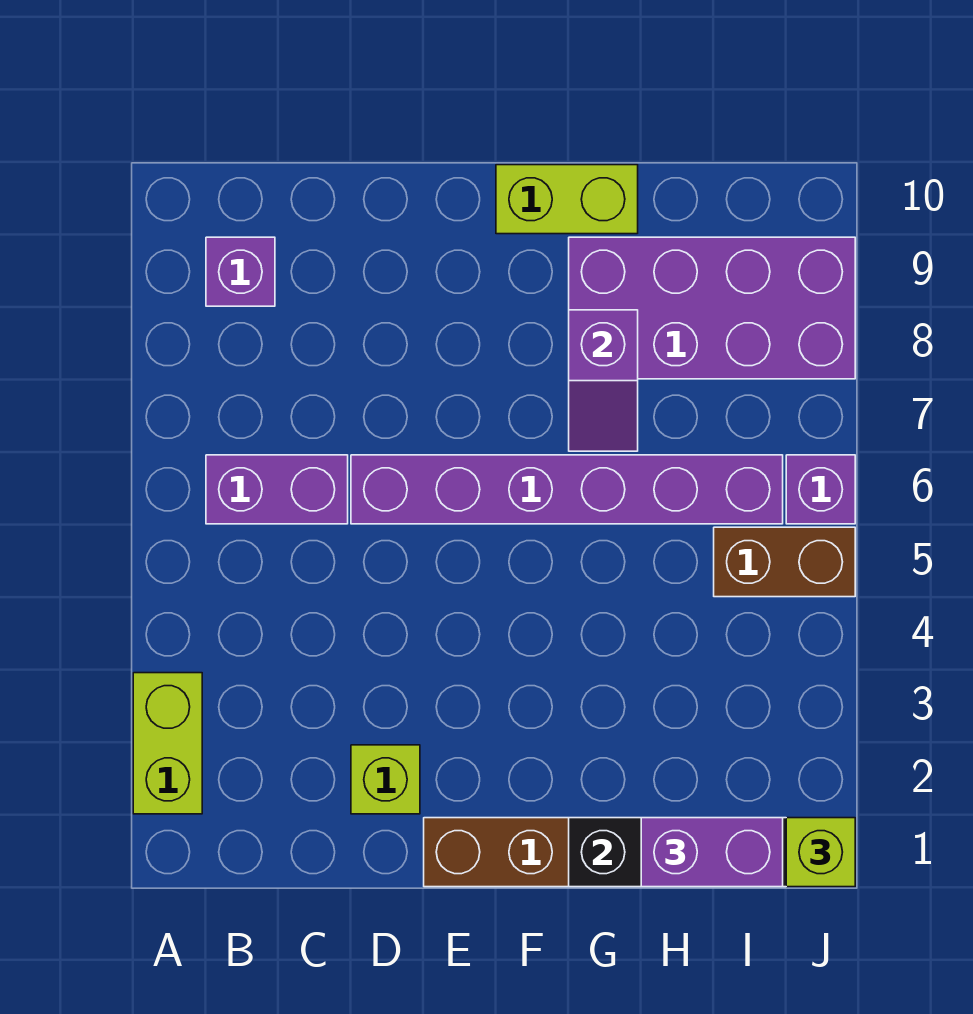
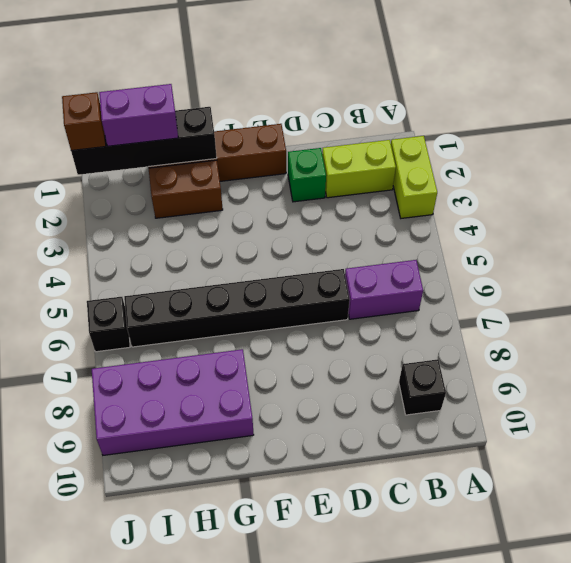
purple brick B9 level 1 -> black brick B9 level 1
lime brick D2 level 1 -> green brick D2 level 1
purple brick D6:I6 level 1 -> black brick D6:I6 level 1
lime brick F10:G10 level 1 -> lime brick B2:C2 level 1
purple slope G7:G8 level 2 top 8 -> none
brown brick I5:J5 level 1 -> brown brick G2:H2 level 1
lime brick J1 level 3 -> brown brick J1 level 3
purple brick J6 level 1 -> black brick J6 level 1

